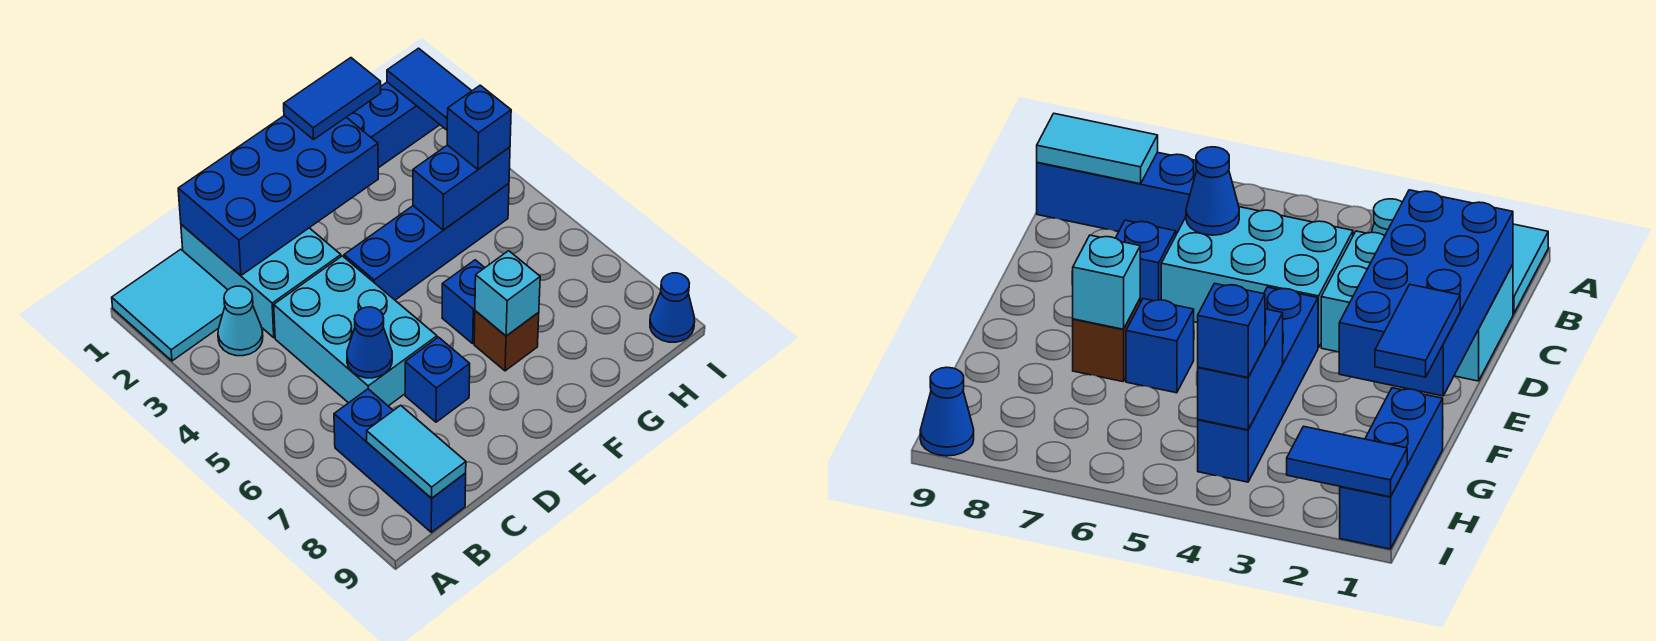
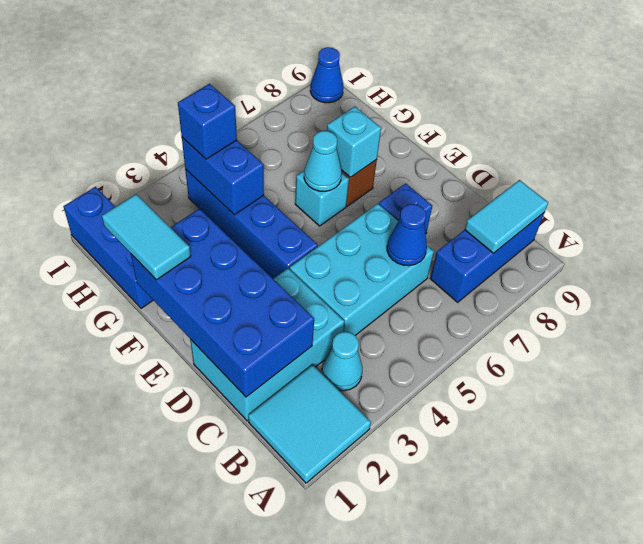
blue tile F1:G1 level 3 -> cyan tile F1:G1 level 3
blue brick F6 level 1 -> cyan brick F6 level 1
none -> cyan cone F6 level 2
blue tile I1:I2 level 2 -> none

